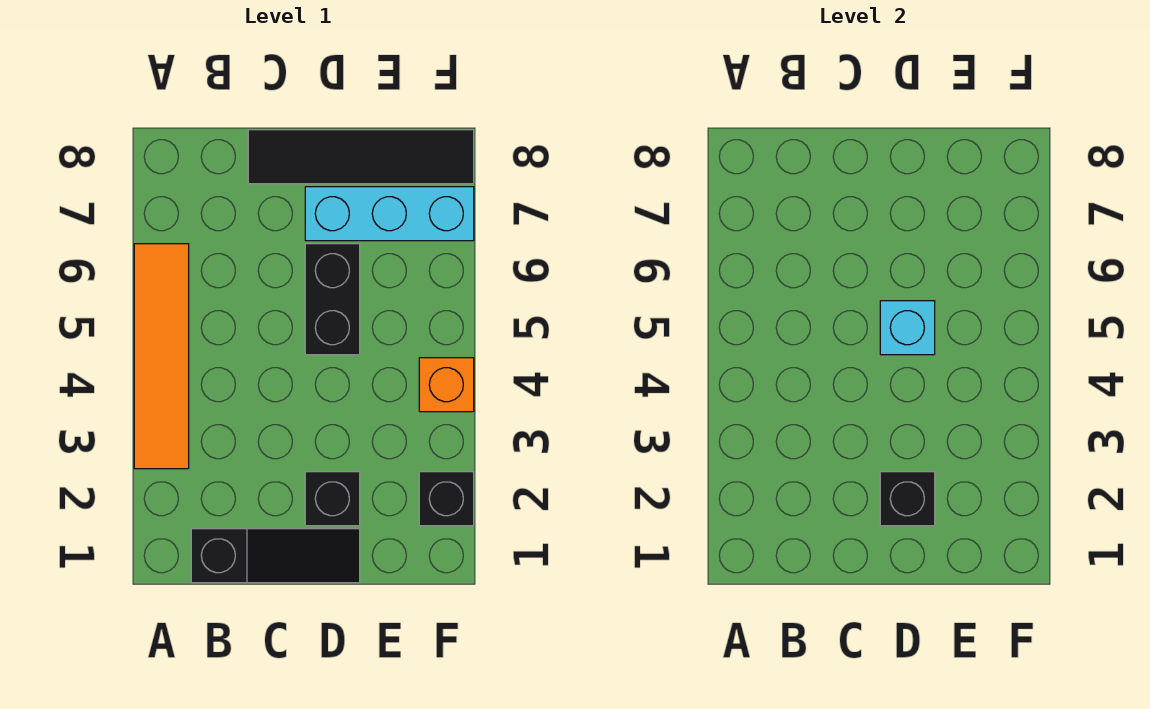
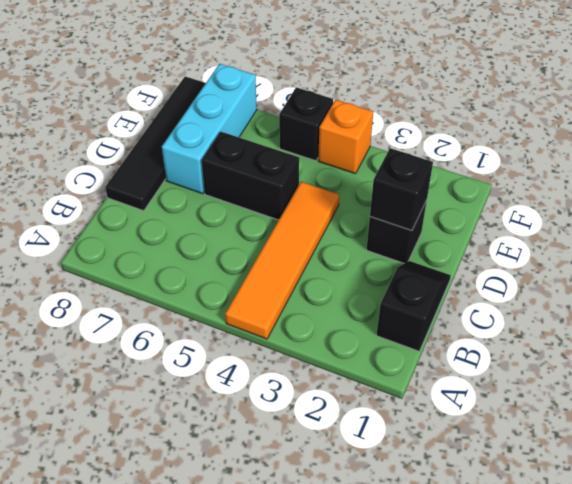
orange tile A3:A6 level 1 -> orange tile A4:D4 level 1
black slope B1:D1 level 1 top B -> black slope B1:C1 level 1 top B
cyan brick D5 level 2 -> none
black brick F2 level 1 -> black brick F5 level 1

